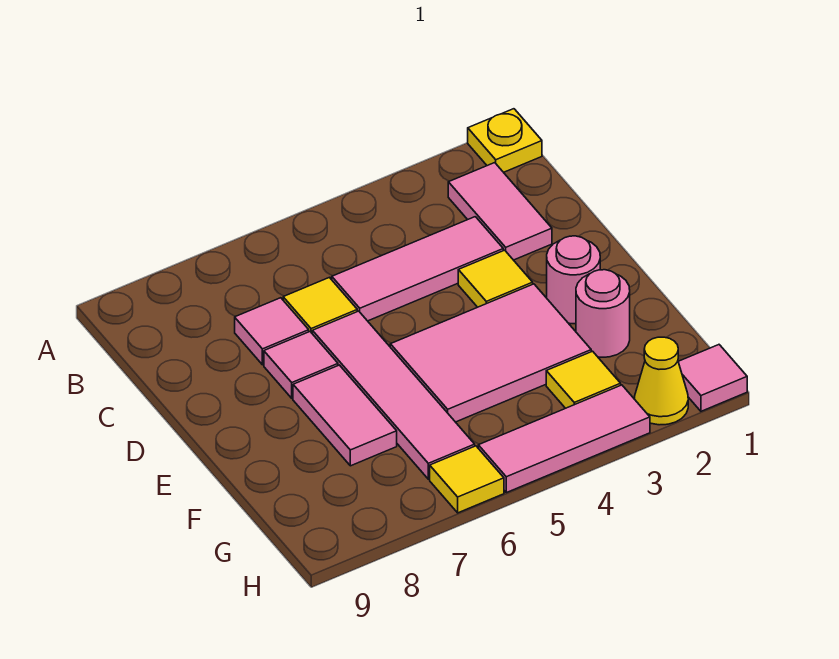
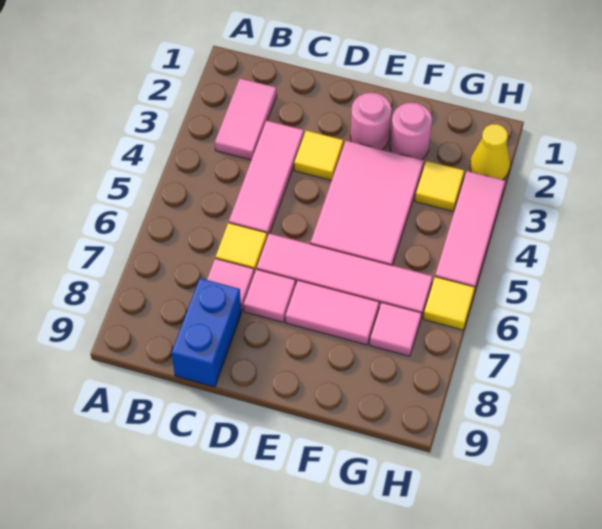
yellow plate A1 level 1 -> none
pink tile B2:C2 level 1 -> pink tile B2:B3 level 1
none -> blue brick C8:C9 level 1
pink tile H1 level 1 -> pink tile G7 level 1

